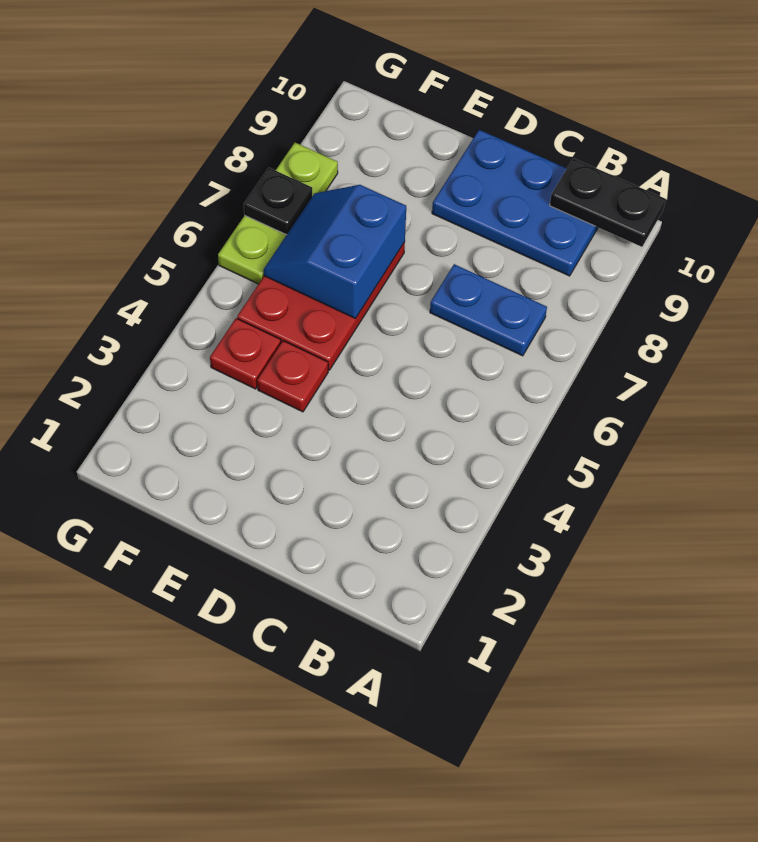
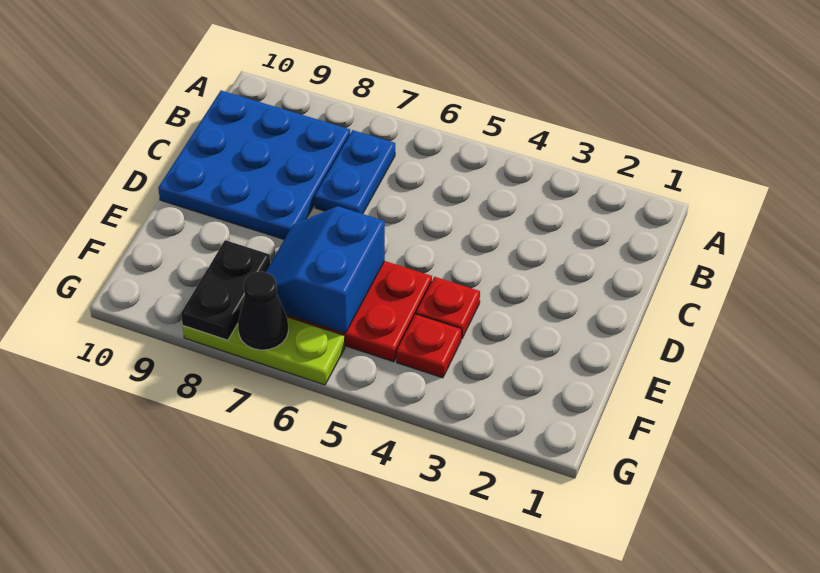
black plate A10:B10 level 2 -> black plate F8:G8 level 2
blue plate B9:D10 level 1 -> blue plate B8:D10 level 1
blue slope E6:F7 level 2 top E -> blue slope E6:F7 level 2 top 6
black plate G7 level 2 -> black cone G7 level 2

